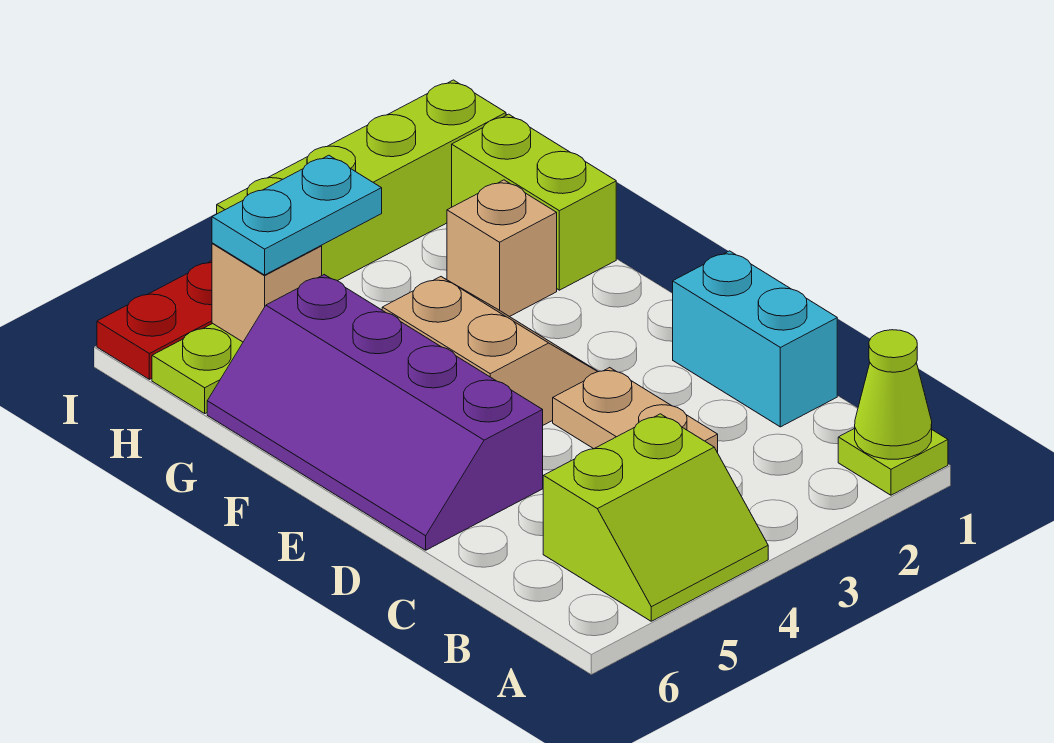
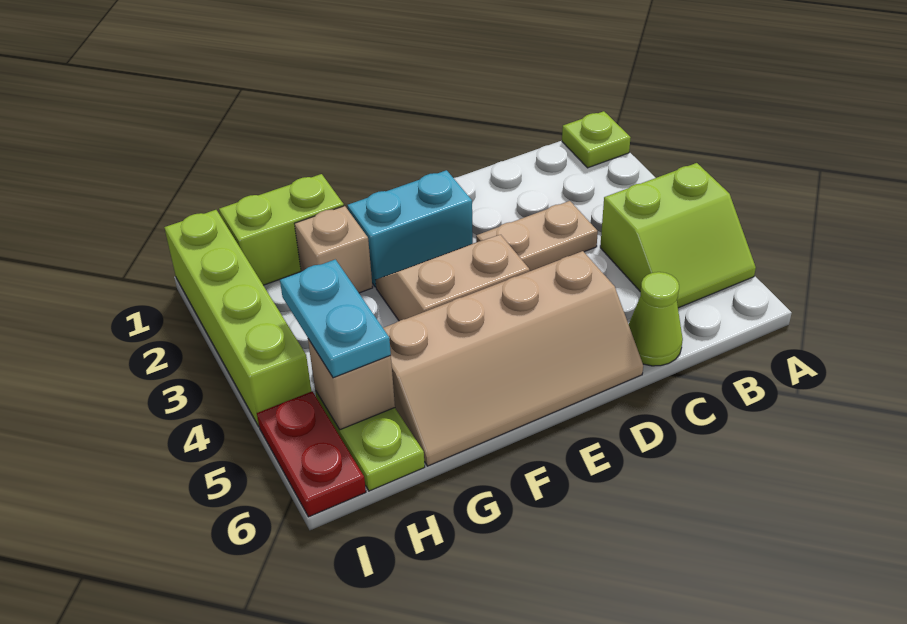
lime cone A1 level 2 -> lime cone C6 level 1
lime slope A4:B5 level 1 top B -> lime slope A4:B5 level 1 top 4
cyan brick C1:D1 level 1 -> cyan brick E2:F2 level 1
purple slope D5:G6 level 1 top 5 -> tan slope D5:G6 level 1 top 5

